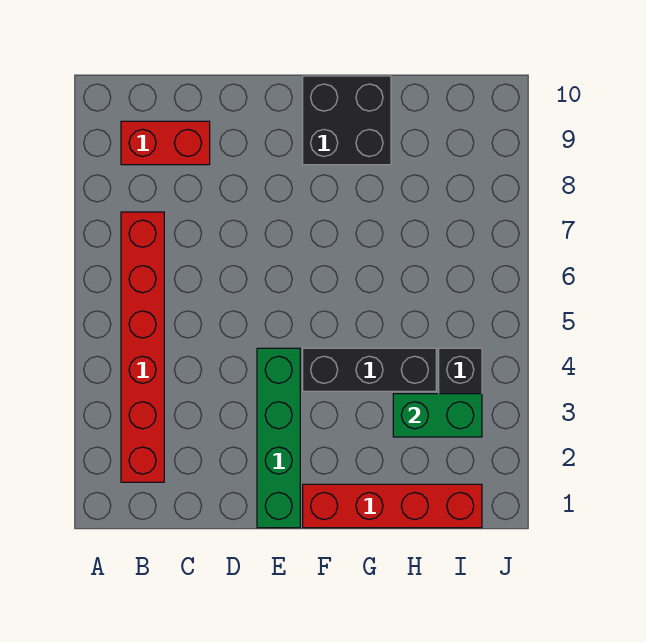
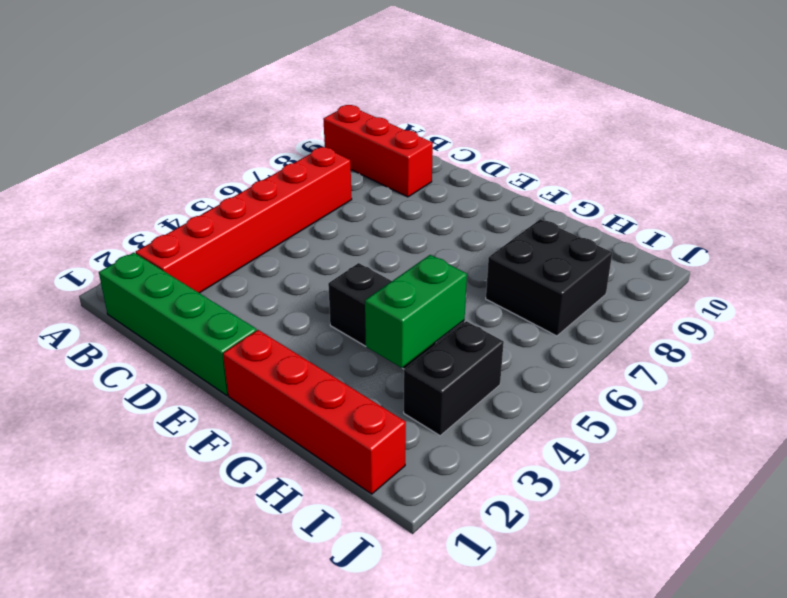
red brick B9:C9 level 1 -> red brick A9:C9 level 1
green brick E1:E4 level 1 -> green brick B1:E1 level 1
black brick F9:G10 level 1 -> black brick H7:I8 level 1
green brick H3:I3 level 2 -> green brick H3:H4 level 2

